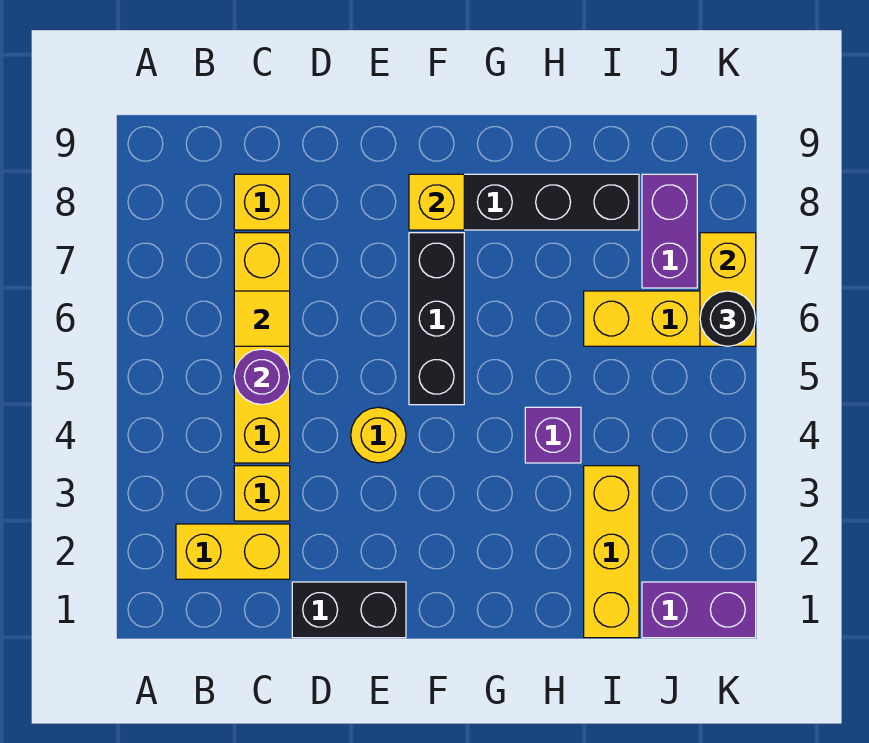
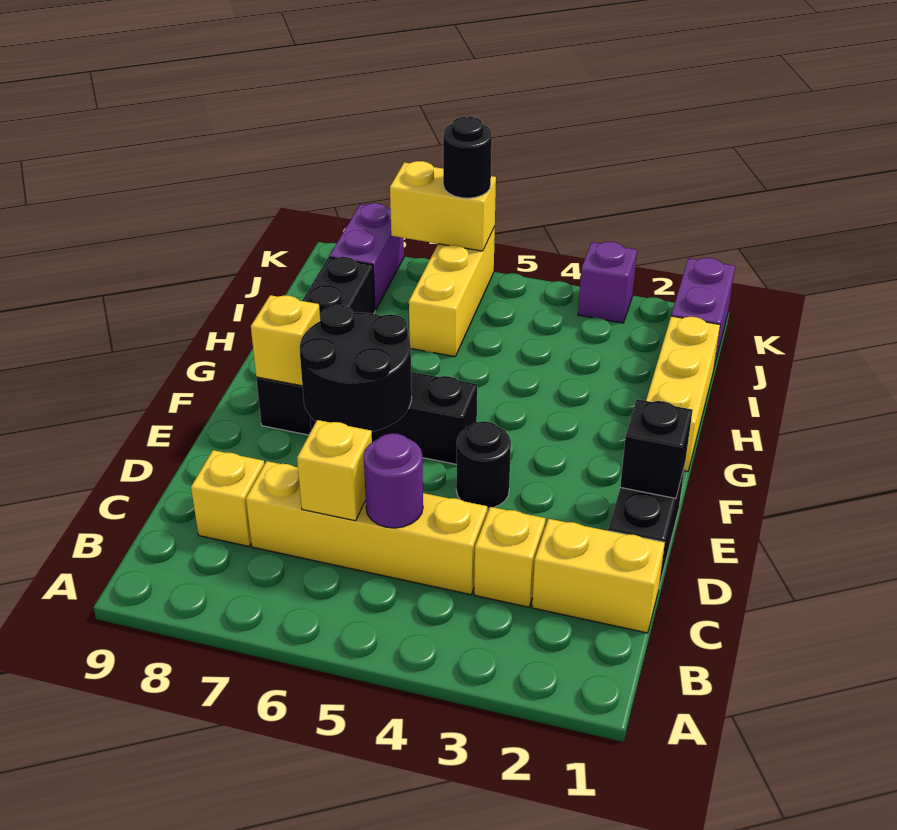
yellow brick B2:C2 level 1 -> yellow brick C1:C2 level 1
yellow tile C6 level 2 -> yellow brick C6 level 2
none -> black brick E1 level 2
yellow round brick E4 level 1 -> black round brick E4 level 1
none -> black round brick E6:F7 level 2
purple brick H4 level 1 -> purple brick K3 level 1
yellow brick I1:I3 level 1 -> yellow brick G1:I1 level 1
purple brick J7:J8 level 1 -> purple brick J8:K8 level 1

